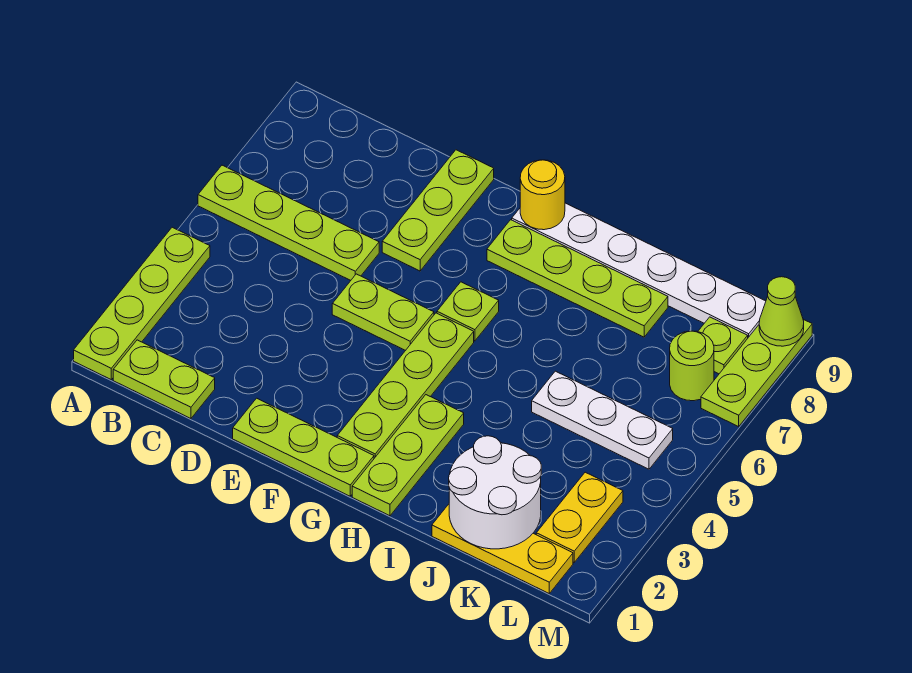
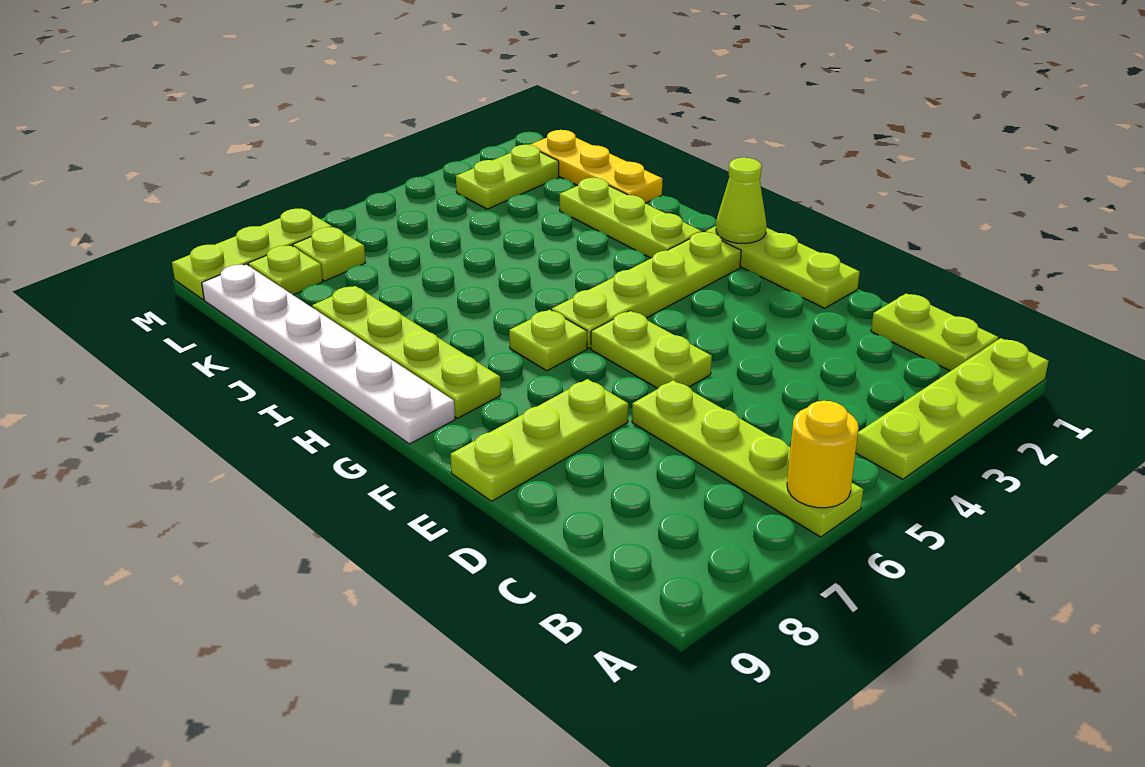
yellow round brick G9 level 2 -> yellow round brick A6 level 2
lime plate H1:H3 level 1 -> lime plate H2:J2 level 1
white round brick J1:K2 level 2 -> none
white plate J5:L5 level 1 -> none
yellow plate L2:L3 level 1 -> lime plate L2:L3 level 1
lime round brick L7 level 1 -> lime plate L7 level 1
lime cone M9 level 2 -> lime cone G1 level 2

